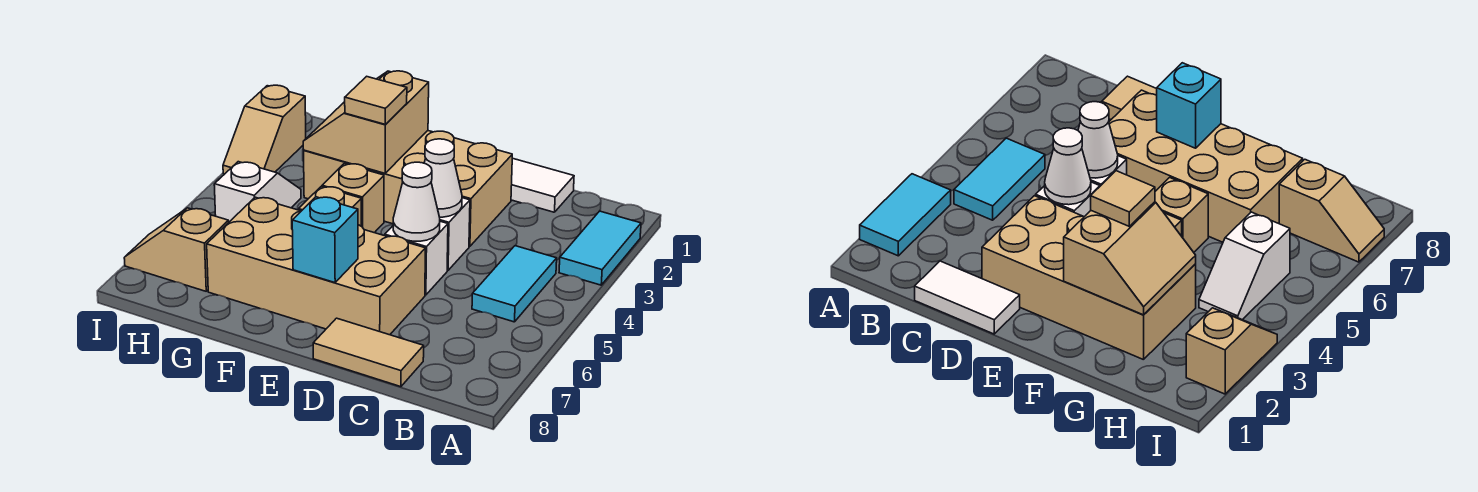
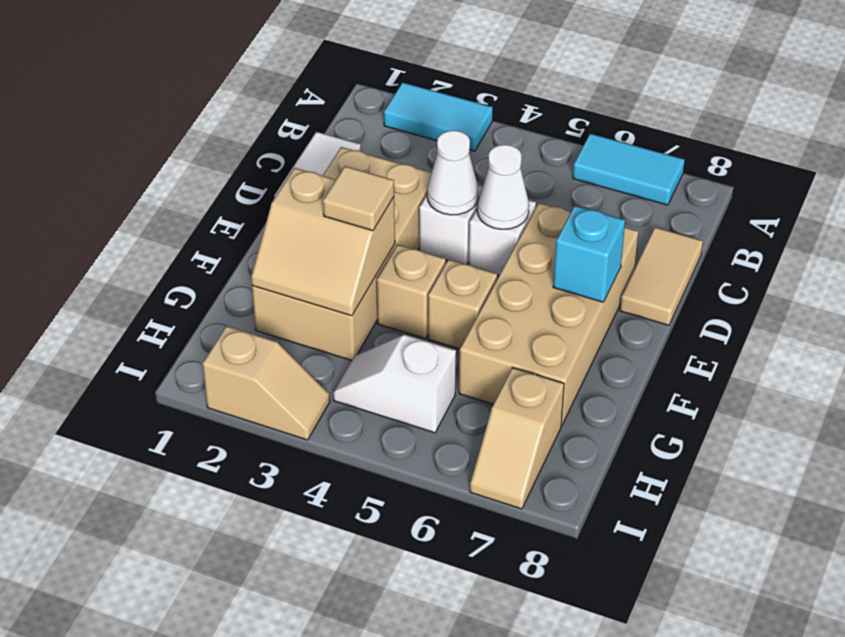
cyan tile B4:B5 level 1 -> cyan tile A6:A7 level 1

